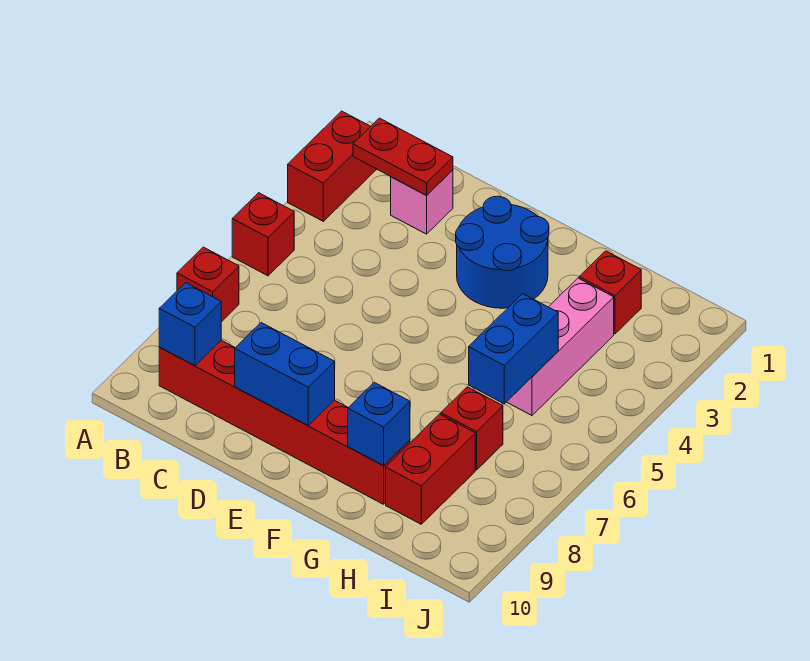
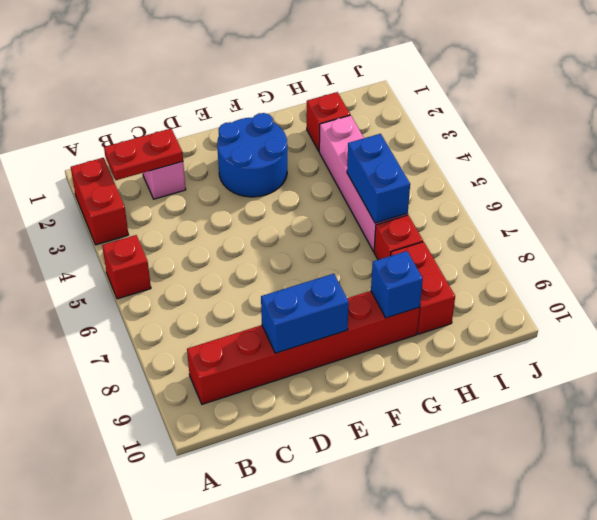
red brick A7 level 1 -> none
blue brick B9 level 2 -> none
pink brick H3:H5 level 1 -> pink brick H3:H6 level 1

